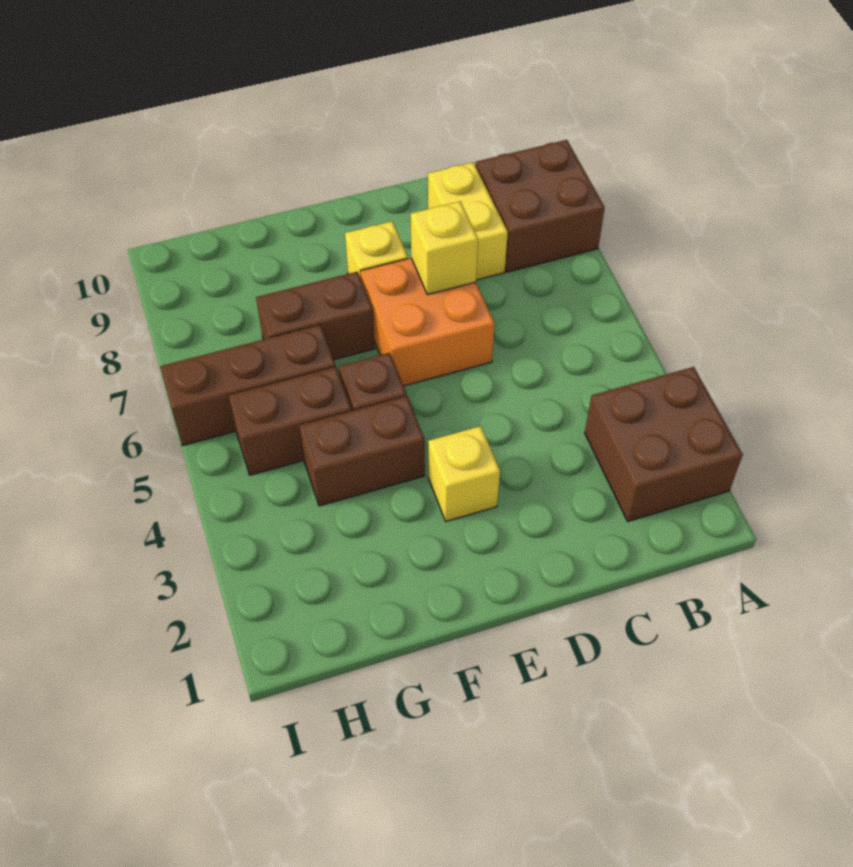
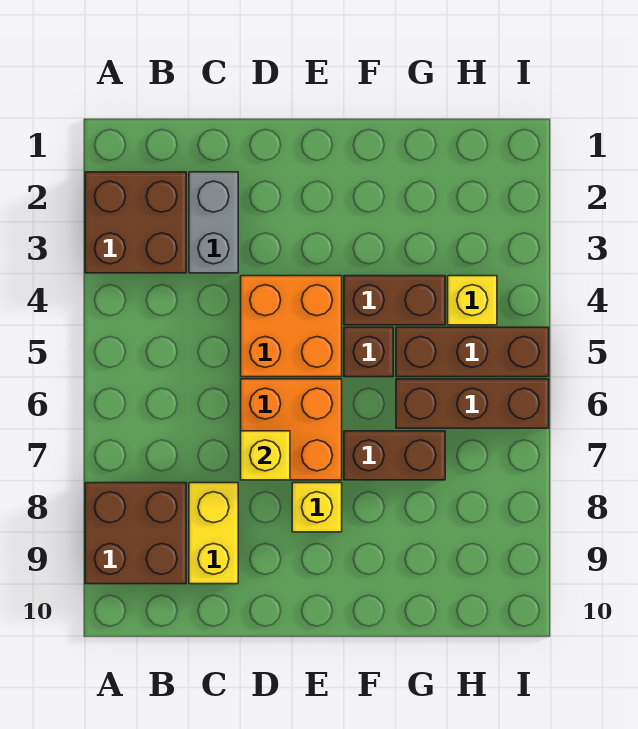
none -> grey brick C2:C3 level 1
none -> orange brick D4:E5 level 1
yellow brick E3 level 1 -> yellow brick H4 level 1
brown brick G5:H5 level 1 -> brown brick G5:I5 level 1

